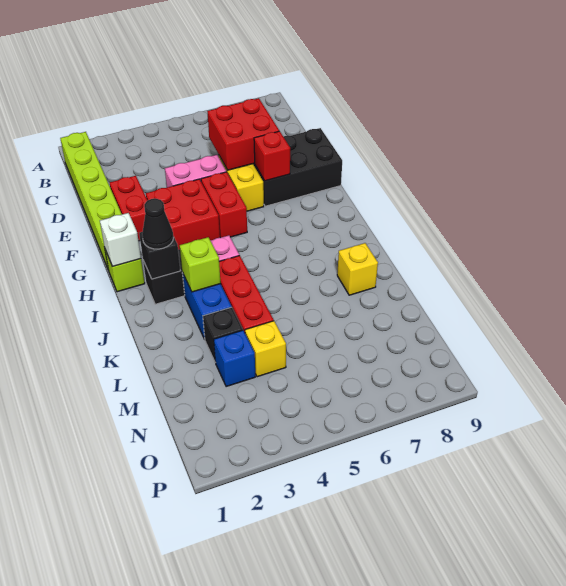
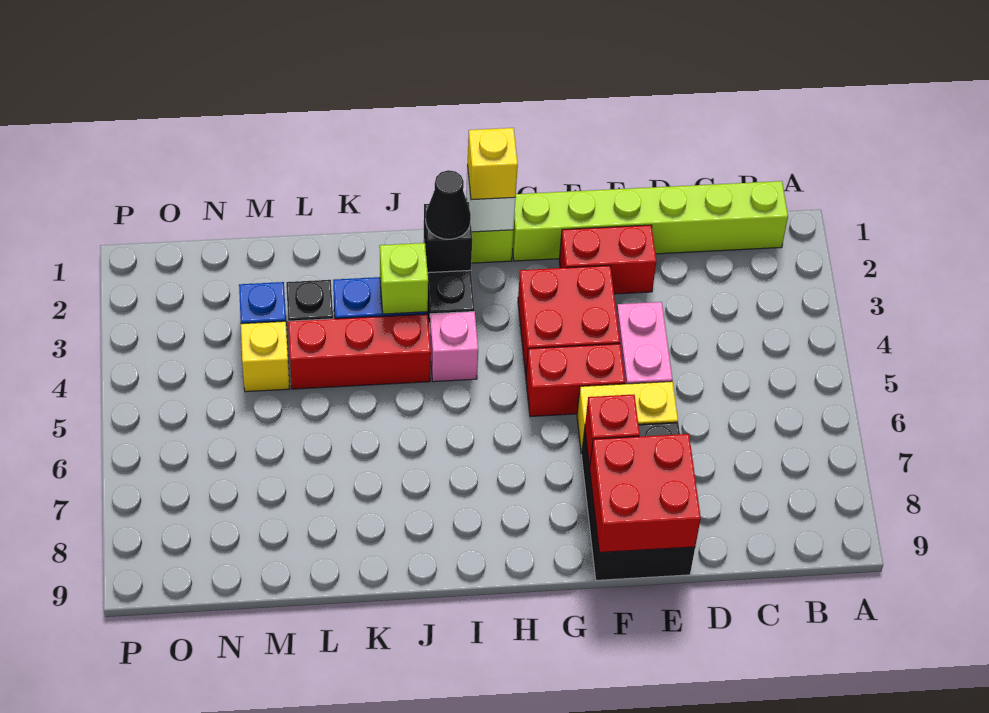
red brick D6:E7 level 2 -> red brick E8:F9 level 2
yellow brick K8 level 1 -> yellow brick H1 level 3

